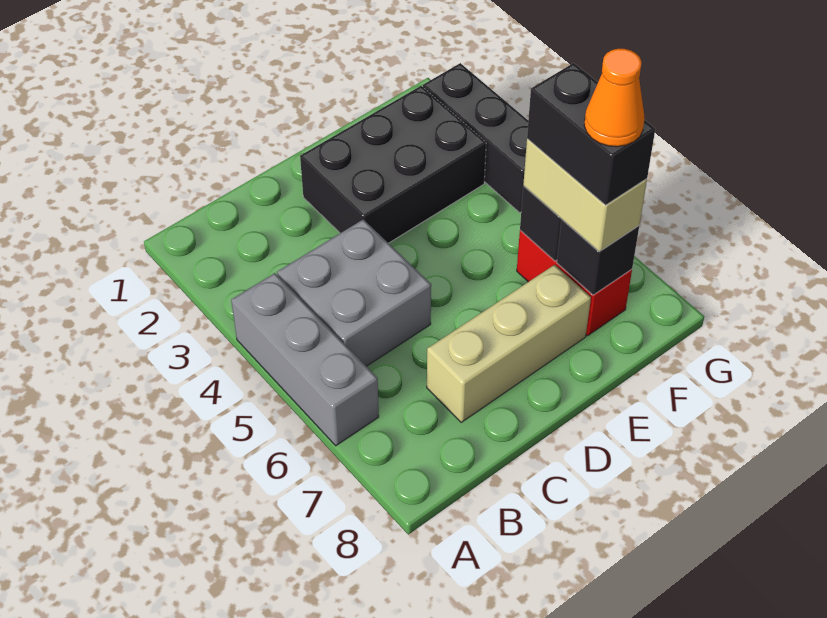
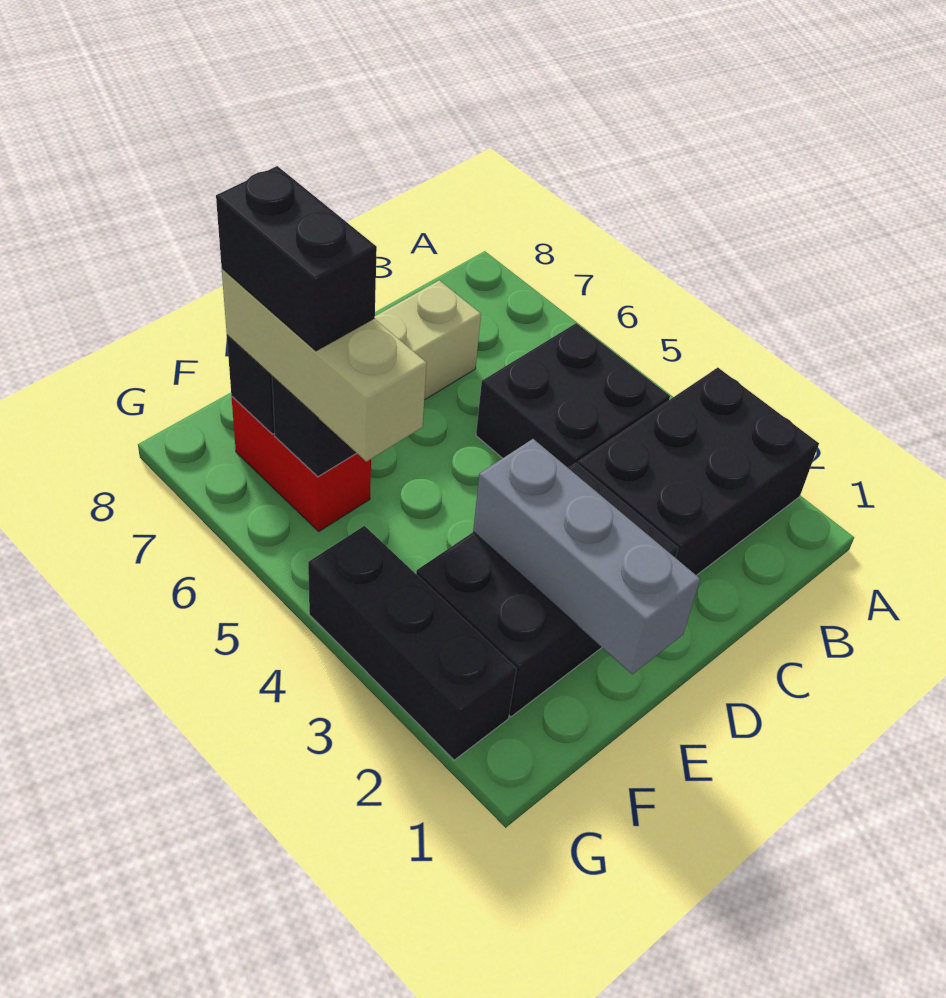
none -> black brick A2:C3 level 1
grey brick A4:A6 level 1 -> grey brick E1:E3 level 2
grey brick B4:C5 level 1 -> black brick B4:C5 level 1
tan brick F6:F7 level 3 -> tan brick F5:F7 level 3
orange cone F7 level 5 -> none

